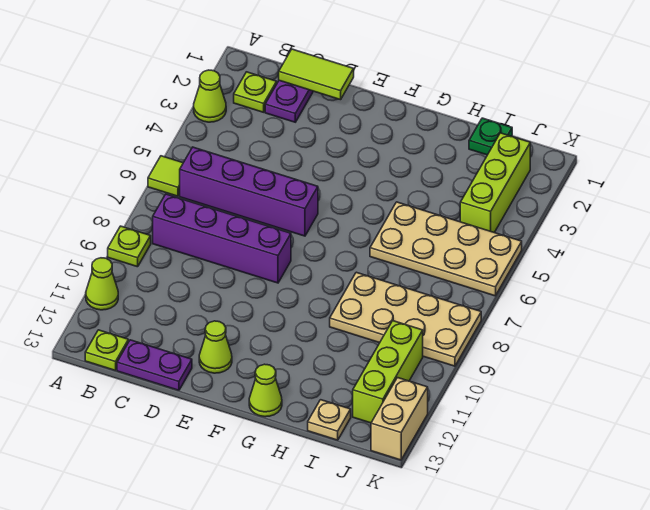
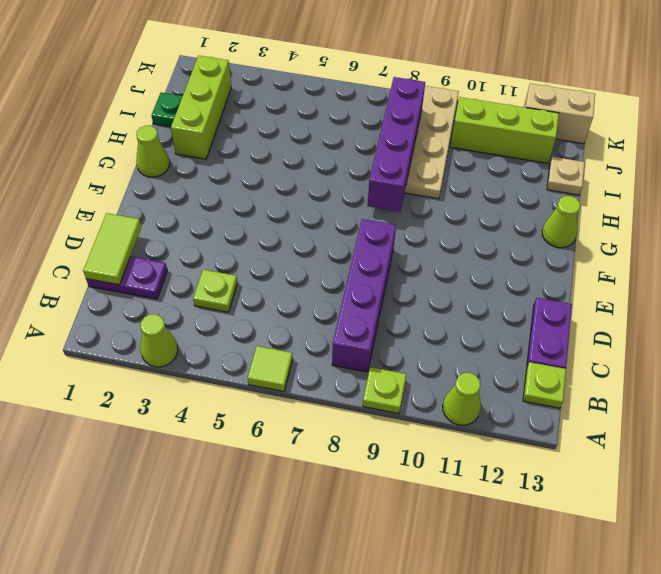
lime plate B2 level 1 -> lime plate C4 level 1
purple brick B6:E6 level 1 -> purple brick G8:J8 level 2
lime cone E12 level 1 -> lime cone G1 level 1
tan plate H5:K6 level 1 -> none
lime brick J2:J4 level 1 -> lime brick H2:J2 level 1

